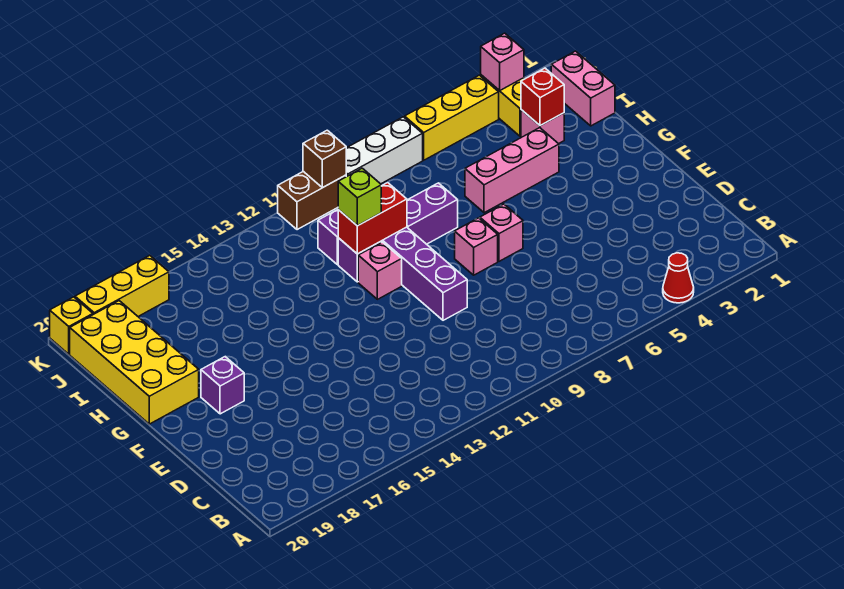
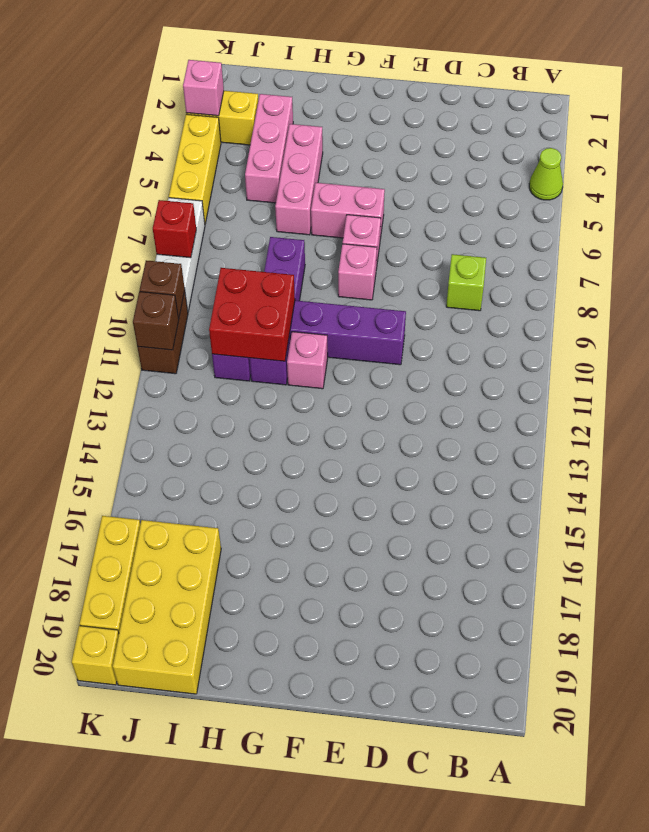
red cone A4 level 1 -> lime cone A4 level 1
purple brick F18 level 1 -> none
yellow brick G19:J20 level 1 -> yellow brick I17:J20 level 1
red brick H10:H11 level 2 -> red brick H10:I11 level 2
lime brick H11 level 3 -> lime brick C8 level 1
pink brick I1:J1 level 1 -> pink brick F6:G6 level 1
pink brick I3 level 1 -> pink brick I3:I5 level 1
red brick I3 level 2 -> red brick K8 level 2
none -> brown brick K11 level 2

